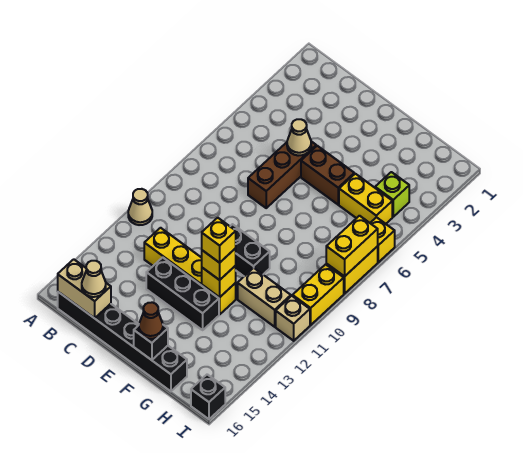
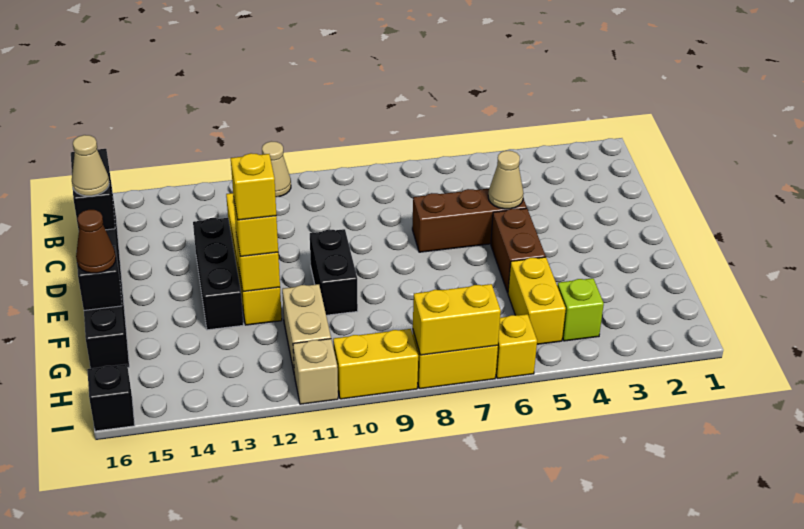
tan brick B16:C16 level 2 -> black brick B16:C16 level 2

